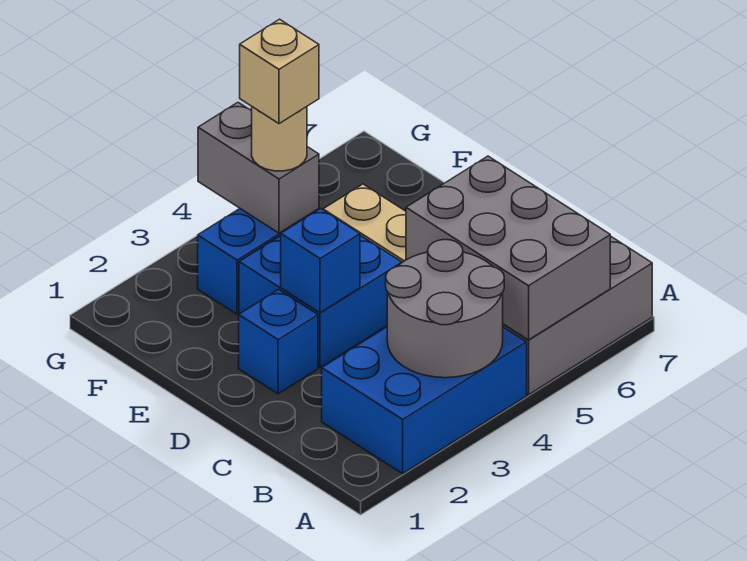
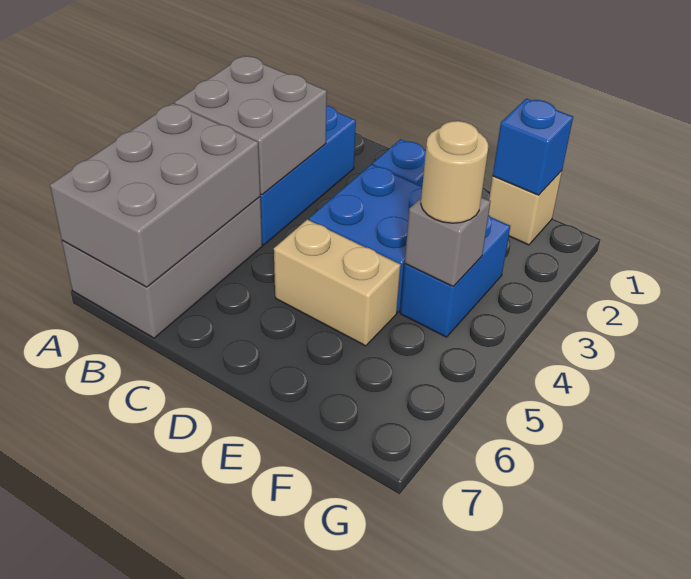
grey round brick A3:B4 level 2 -> grey brick A3:B4 level 2
grey brick A5:C6 level 2 -> grey brick A5:B7 level 2
blue brick D3 level 2 -> blue brick F1 level 2
grey brick F4:G4 level 2 -> grey brick F4 level 2
tan brick F4 level 4 -> tan brick F1 level 1

